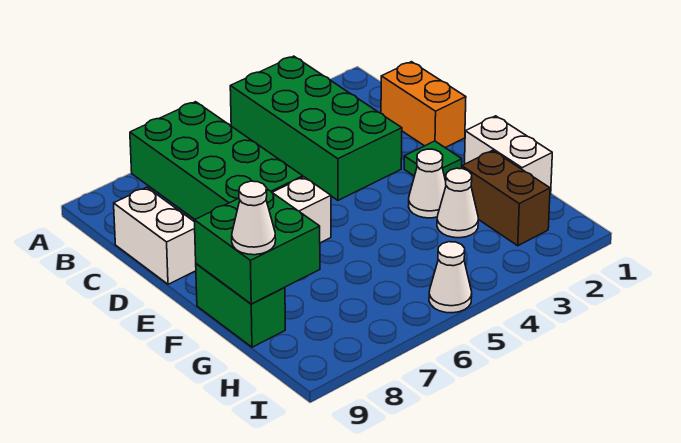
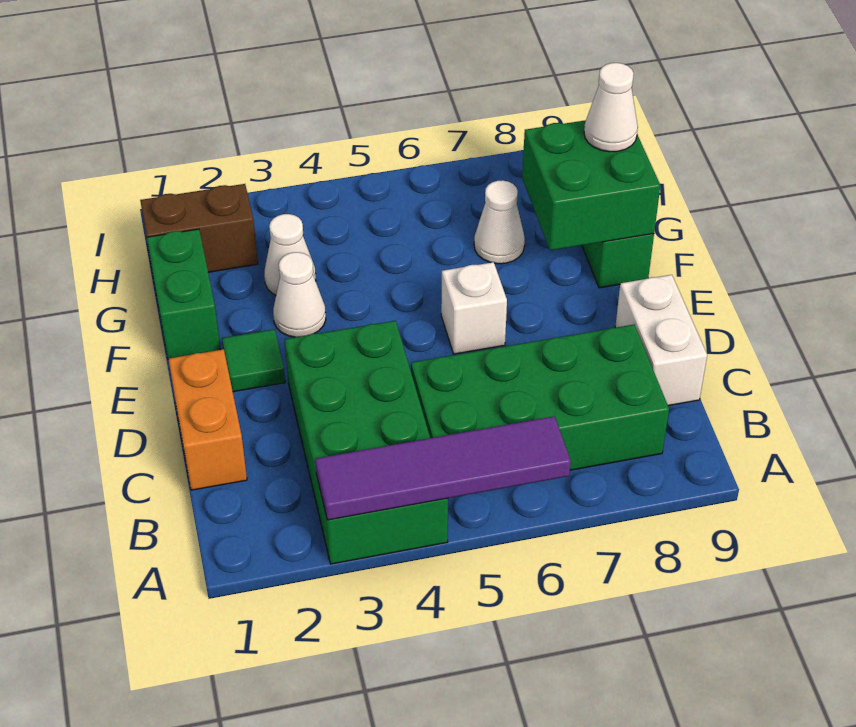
none -> purple tile A3:A6 level 2
green brick A6:D7 level 1 -> green brick B5:C8 level 1
white brick F1:G1 level 1 -> green brick F1:G1 level 1
brown brick G2:H2 level 1 -> brown brick H1:H2 level 1
white cone I5 level 1 -> white cone G7 level 1

